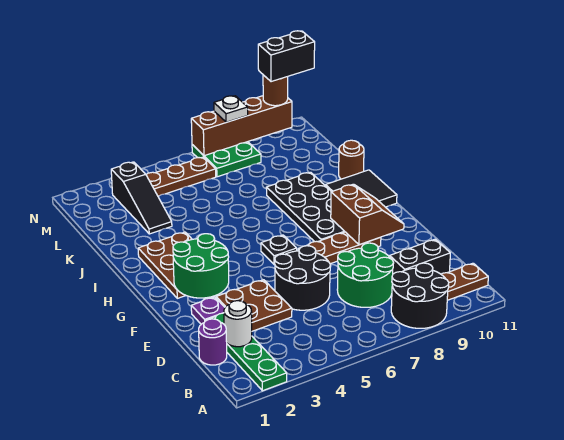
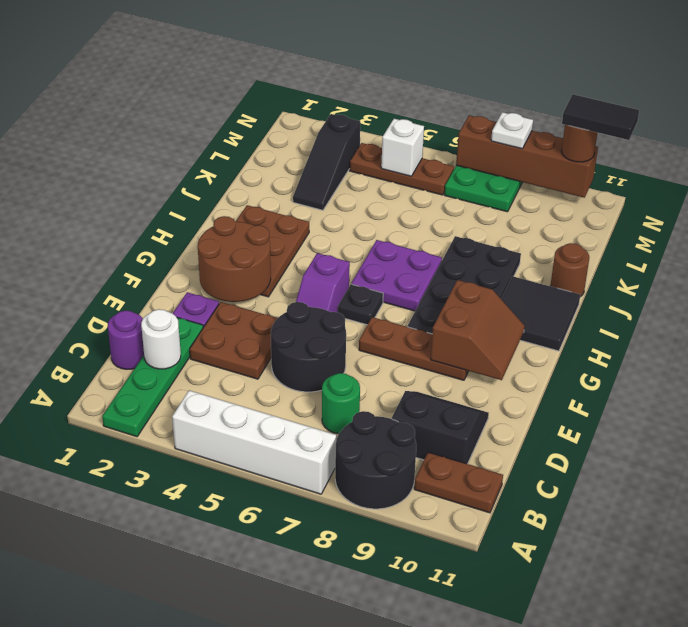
none -> white brick A4:A7 level 1
green round brick C7:D8 level 1 -> green round brick C7 level 1
green round brick F2:G3 level 2 -> brown round brick F2:G3 level 2
none -> purple slope F5:G5 level 1 top G
none -> purple plate H6:I7 level 1
none -> white brick M5 level 2
black brick N10:N11 level 4 -> black tile N10:N11 level 4

